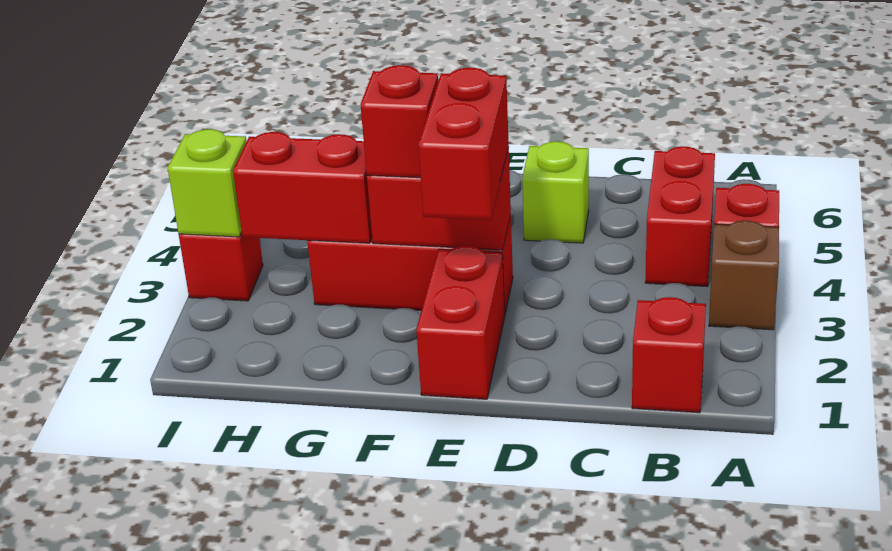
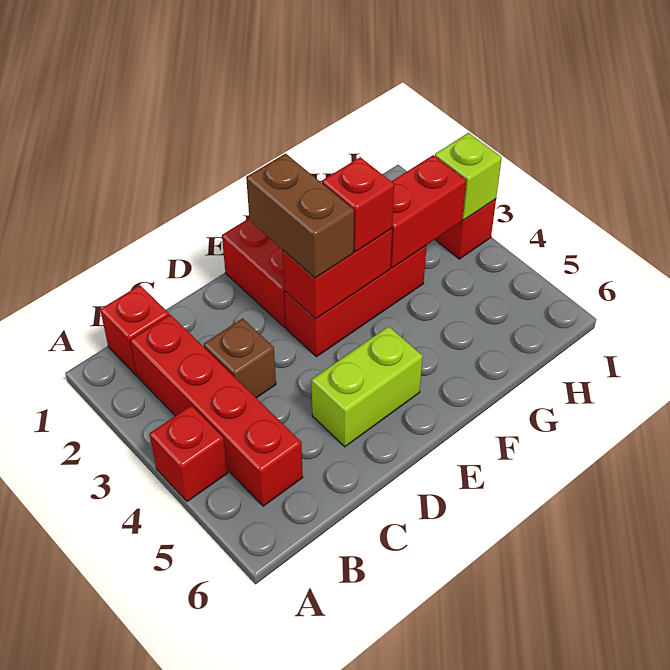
brown brick A3 level 1 -> brown brick C3 level 1
red brick B4:B5 level 1 -> red brick B2:B5 level 1
lime brick D5 level 1 -> lime brick D5:E5 level 1
red brick E2:E3 level 3 -> brown brick E2:E3 level 3

